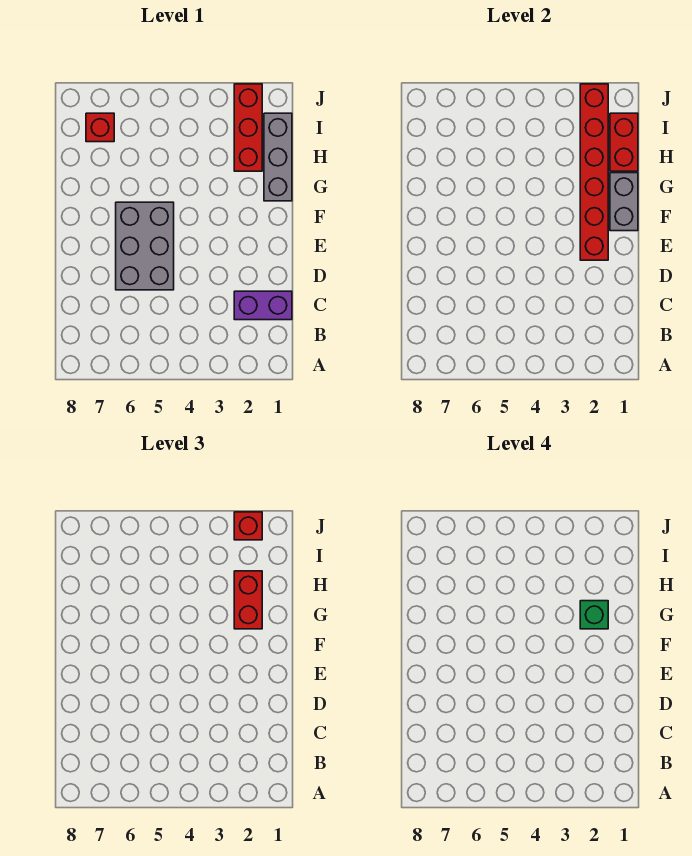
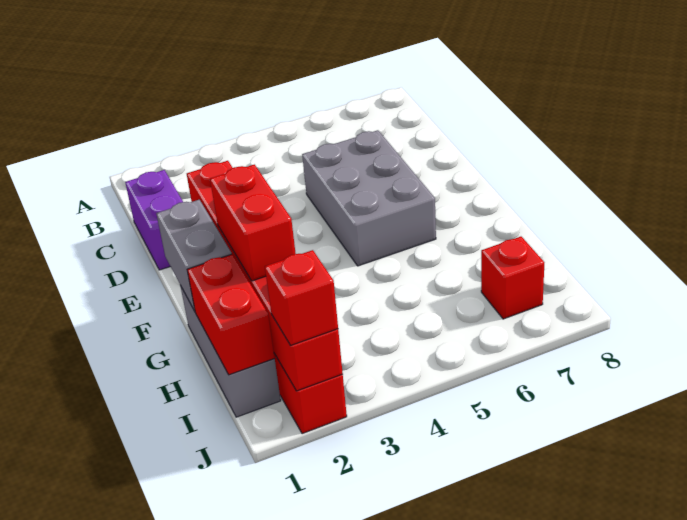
purple brick C1:C2 level 1 -> purple brick C1:D1 level 1
green brick G2 level 4 -> none

